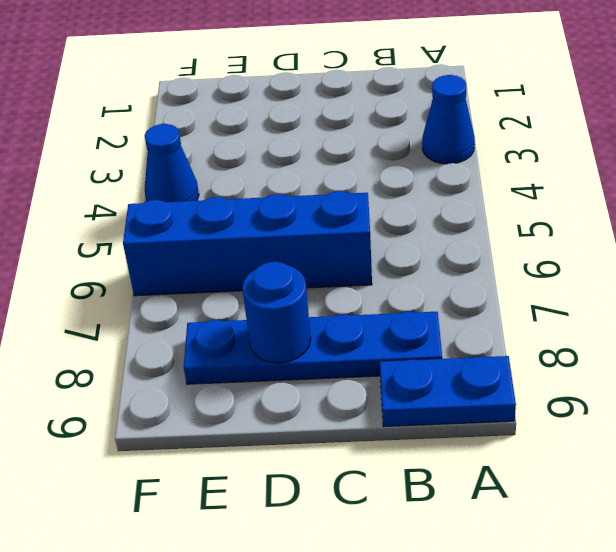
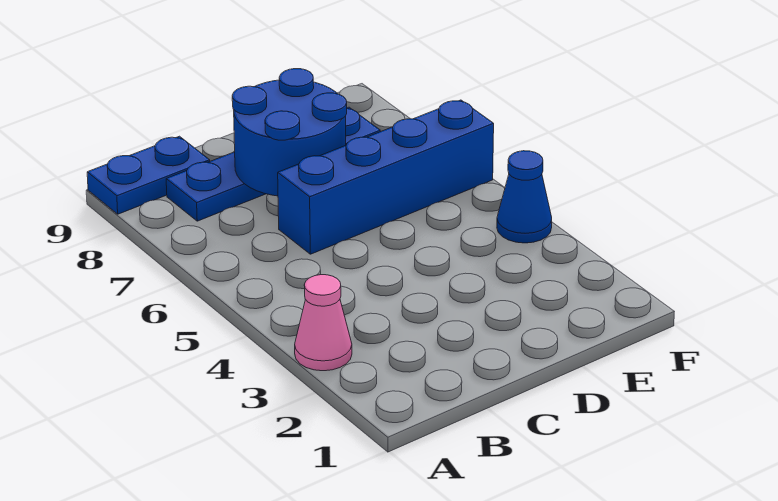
blue cone A3 level 1 -> pink cone A3 level 1
blue round brick D8 level 2 -> blue round brick C7:D8 level 2

